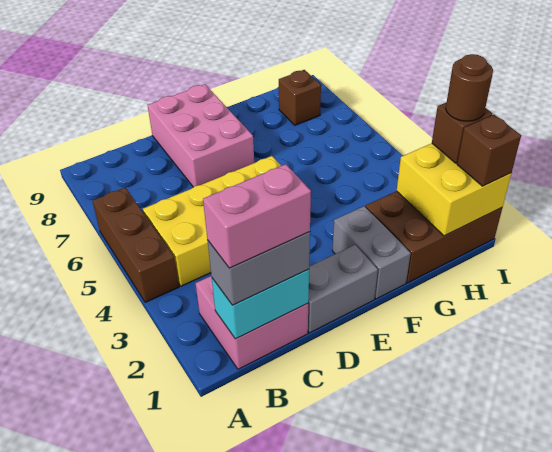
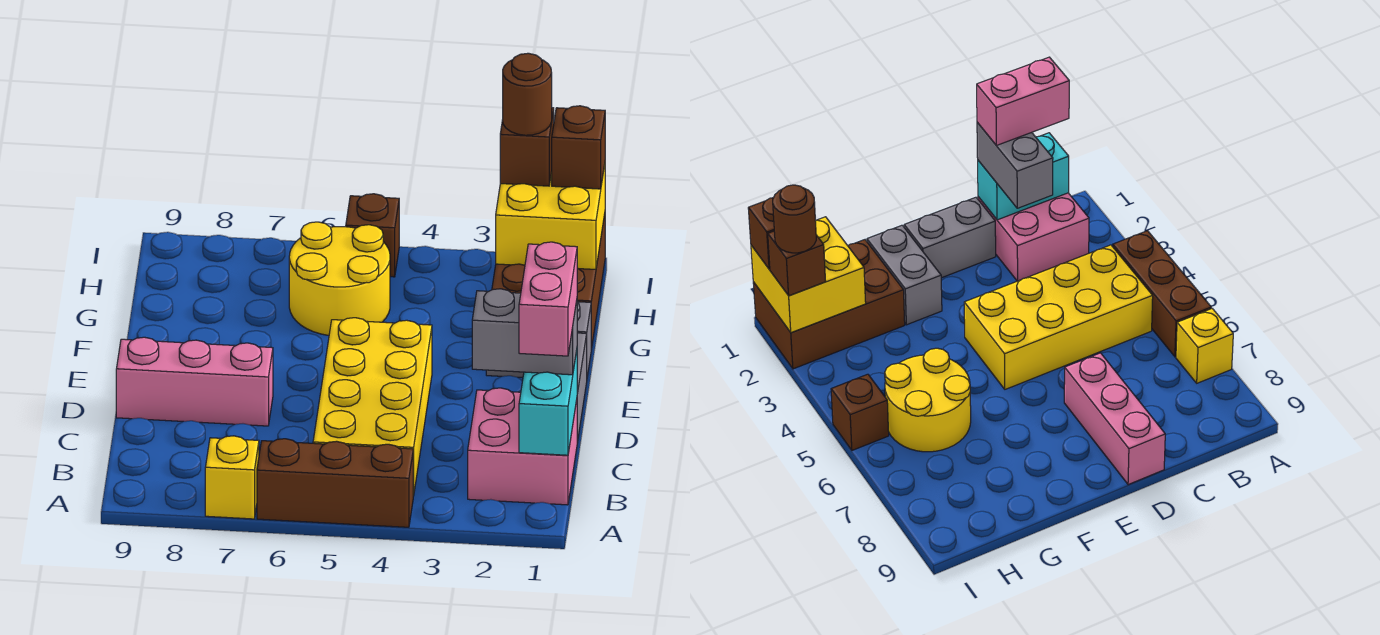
none -> yellow brick A7 level 1
grey brick B1:C1 level 3 -> grey brick C1:C2 level 3
pink brick D7:E9 level 1 -> pink brick D7:D9 level 1
none -> yellow round brick G5:H6 level 1
brown brick H8 level 1 -> brown brick I5 level 1

